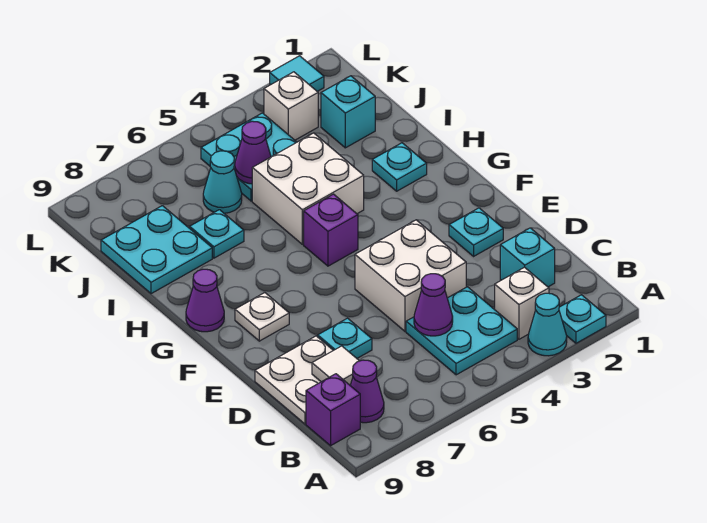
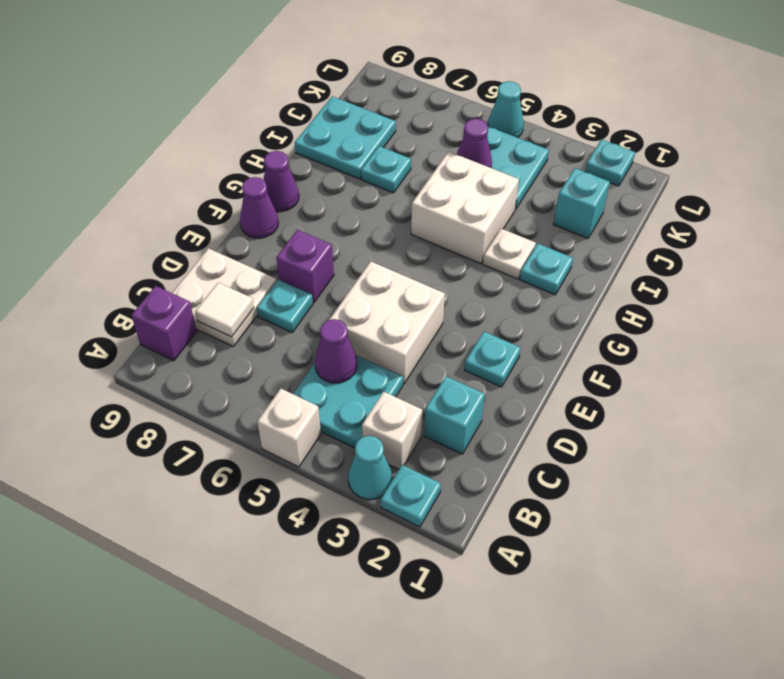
purple cone B8 level 1 -> purple cone F9 level 1
white plate F8 level 1 -> white plate H3 level 1
purple brick G5 level 1 -> purple brick E7 level 1
cyan cone J6 level 1 -> cyan cone L5 level 1
white brick K3 level 1 -> white brick A5 level 1
cyan tile L2 level 1 -> cyan plate L2 level 1

